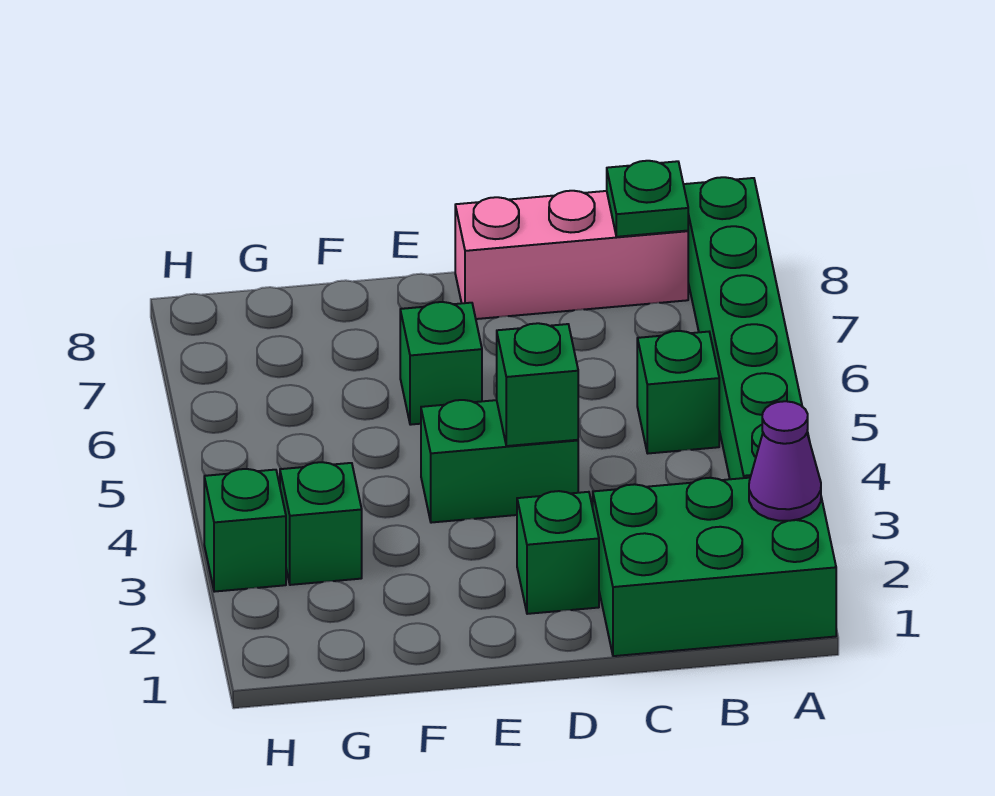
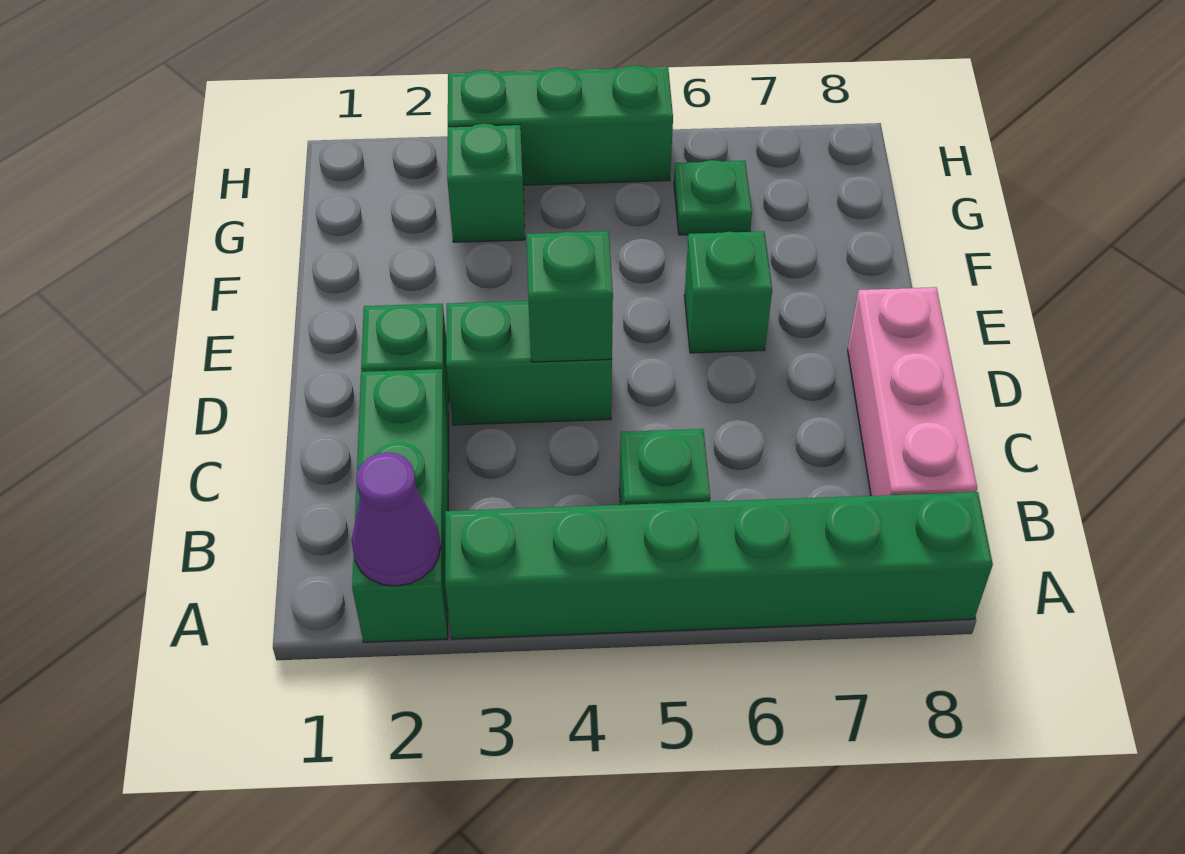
green brick A1:C2 level 1 -> green brick A2:C2 level 1
green plate B8 level 2 -> green plate G6 level 1
green brick D4:E4 level 1 -> green brick D3:D4 level 1
green brick H3 level 1 -> green brick H3:H5 level 1

